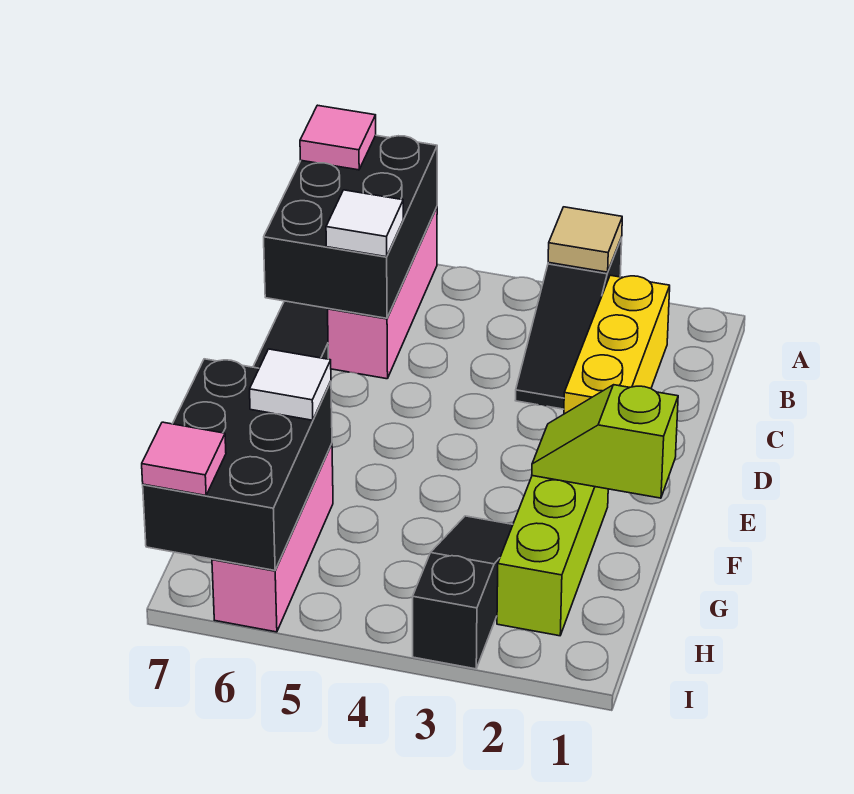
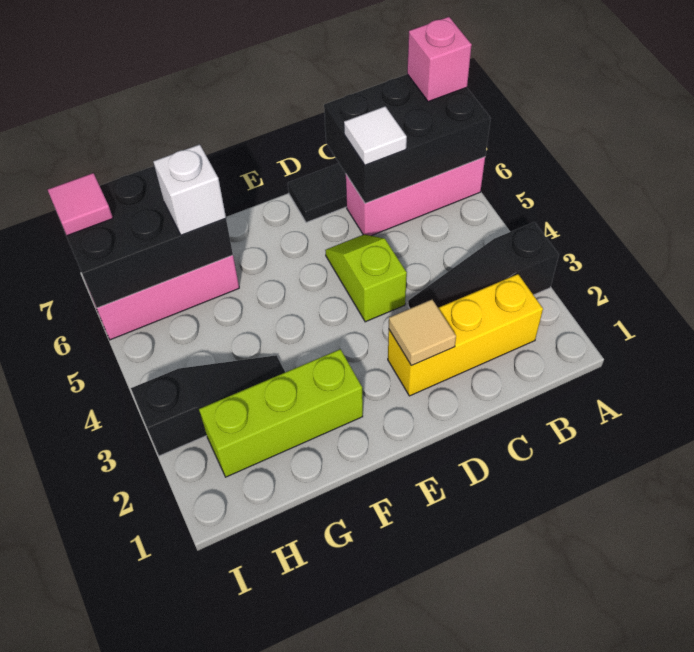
tan tile A3 level 2 -> tan tile D2 level 2
pink tile A7 level 3 -> pink brick A7 level 3
lime slope F1:F2 level 2 top 1 -> lime slope D4:D5 level 1 top 4
white tile G6 level 3 -> white brick G6 level 3

